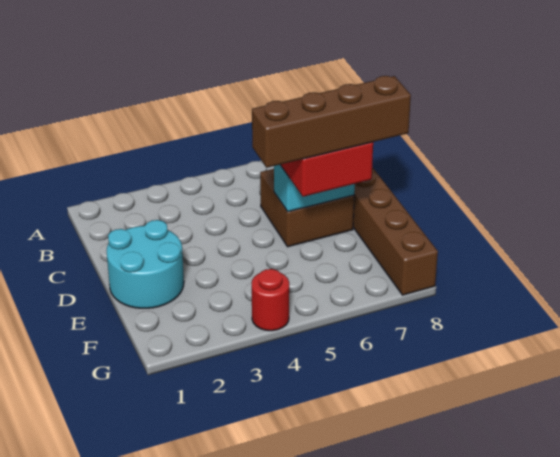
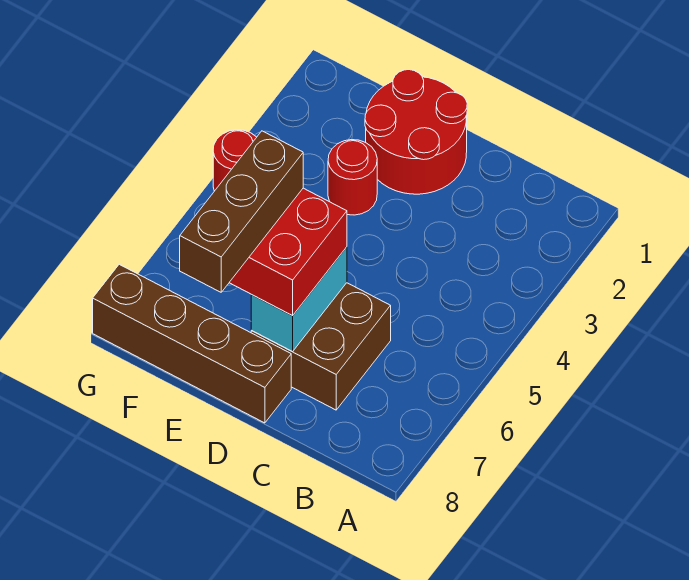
cyan round brick D1:E2 level 1 -> red round brick D1:E2 level 1
none -> red round brick E3 level 1
brown brick E5:E8 level 4 -> brown brick E6:E8 level 4

